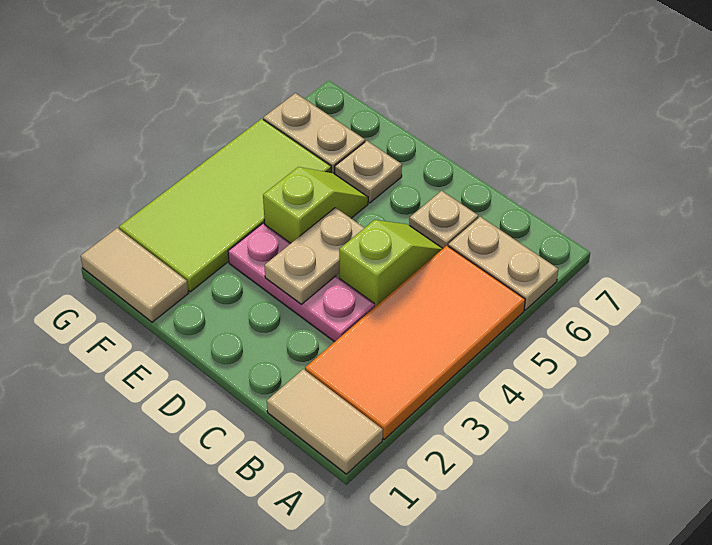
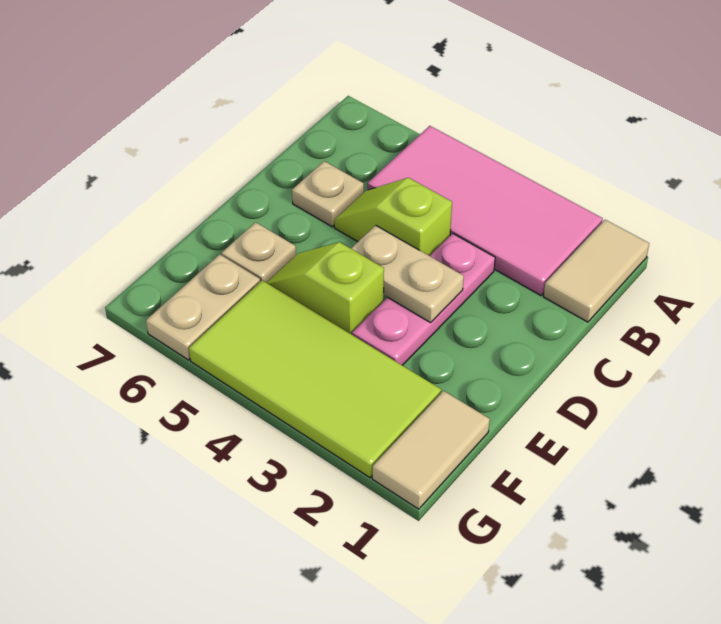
orange tile A2:B5 level 1 -> pink tile A2:B5 level 1
tan plate A6:B6 level 1 -> none

